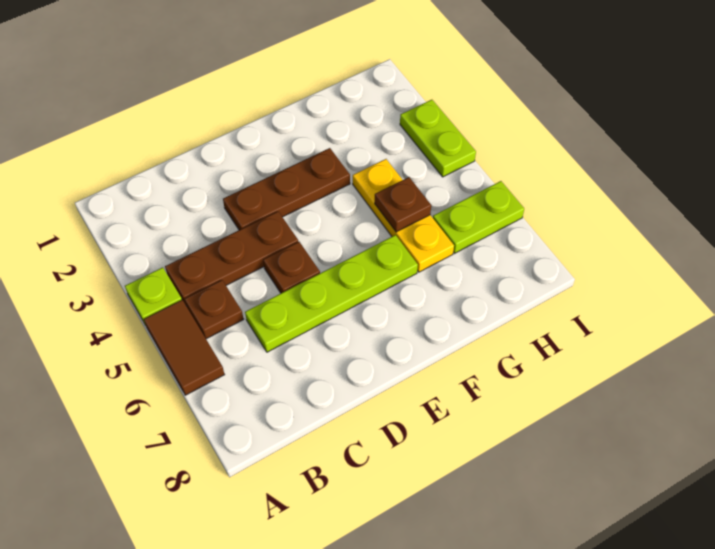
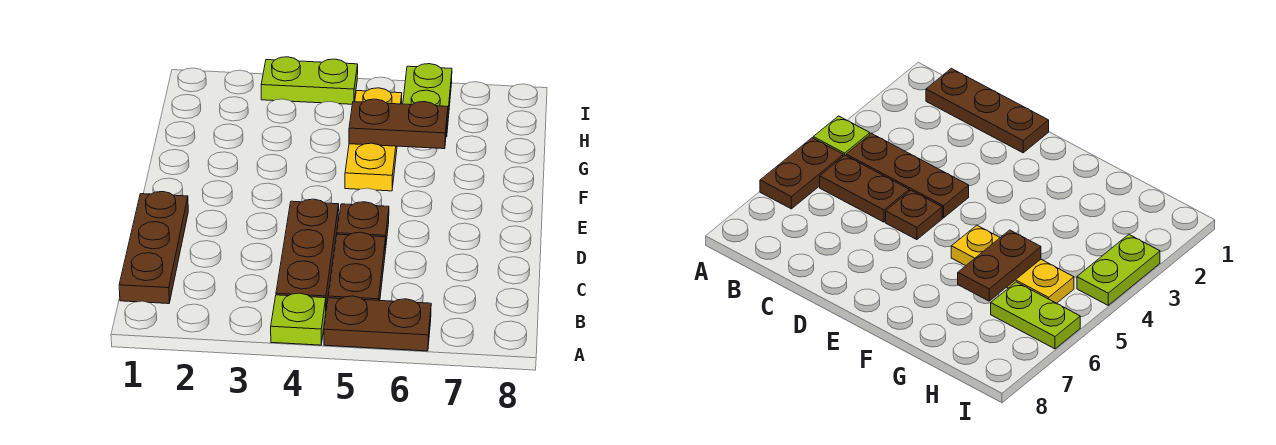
brown tile A5:A6 level 1 -> brown plate A5:A6 level 1
brown plate B5 level 1 -> brown plate B5:C5 level 1
lime plate C6:F6 level 1 -> none
brown plate D3:F3 level 1 -> brown plate B1:D1 level 1
yellow plate G4:G6 level 1 -> yellow plate F5:H5 level 1
brown plate G5 level 2 -> brown plate G5:G6 level 2

